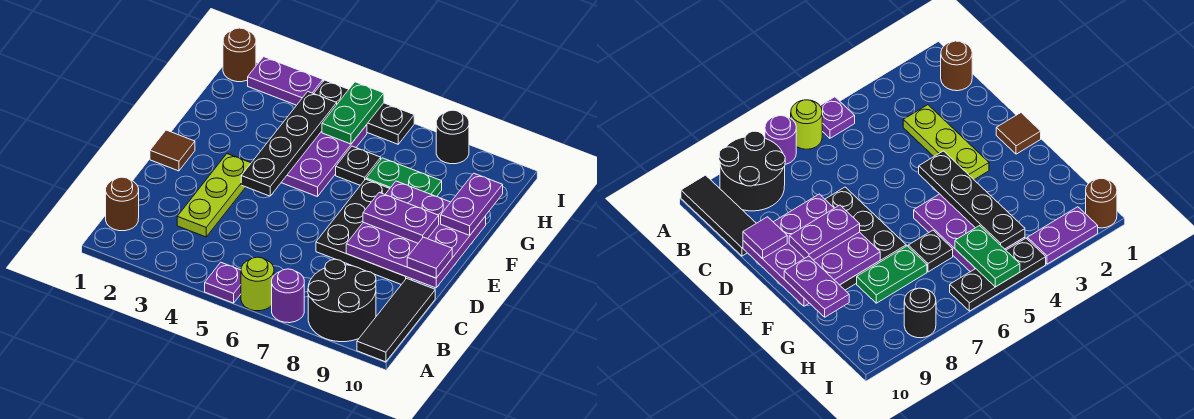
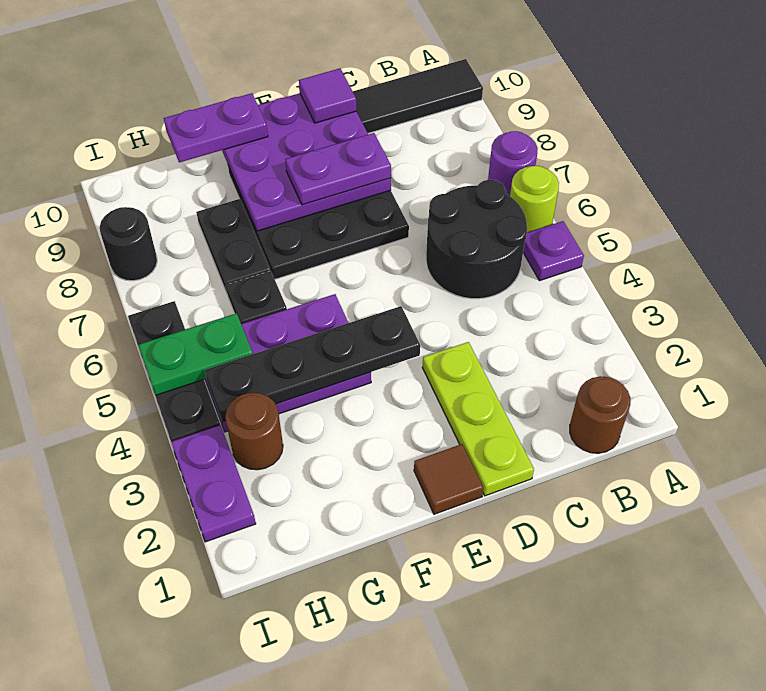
black round brick A8:B9 level 1 -> black round brick B5:C6 level 1
lime plate C3:E3 level 1 -> lime plate D1:D3 level 1
purple plate E8:E9 level 3 -> purple plate D8:E8 level 3
green plate G7:G8 level 1 -> black plate G7:G8 level 1
brown round brick I1 level 1 -> brown round brick H3 level 1

